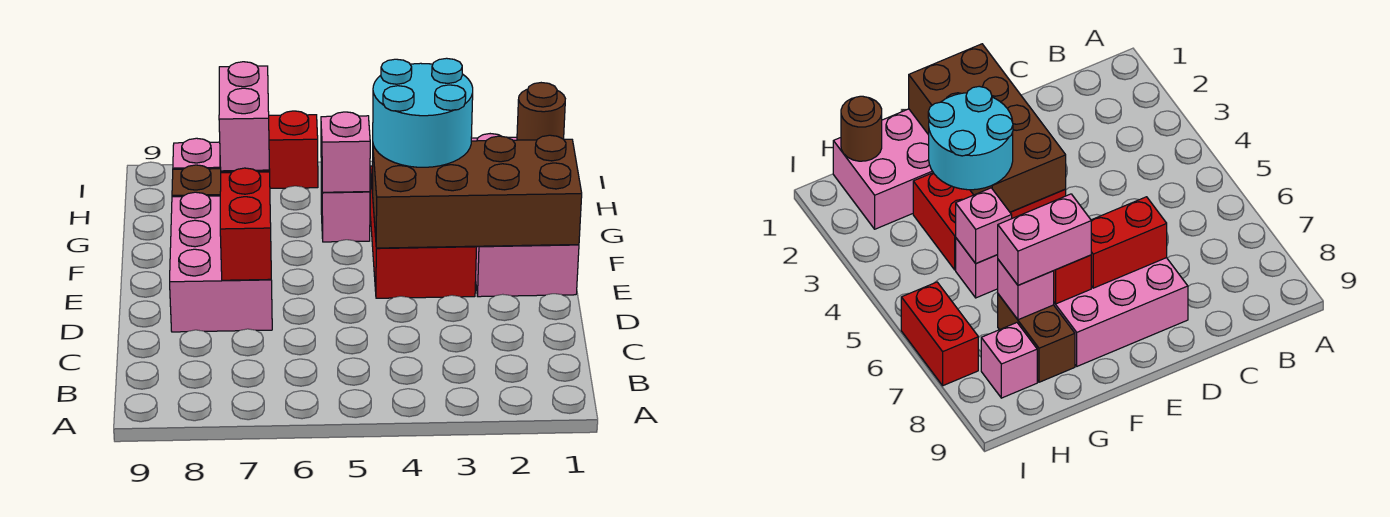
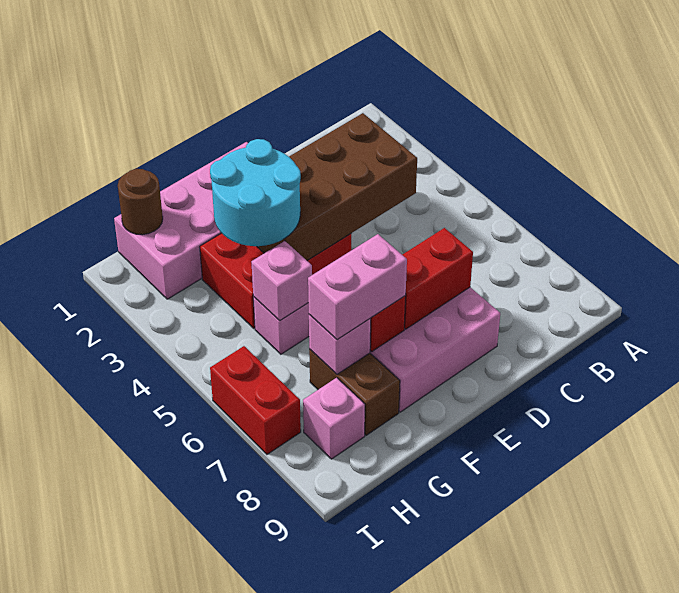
brown brick E1:F4 level 2 -> brown brick C3:F4 level 2

